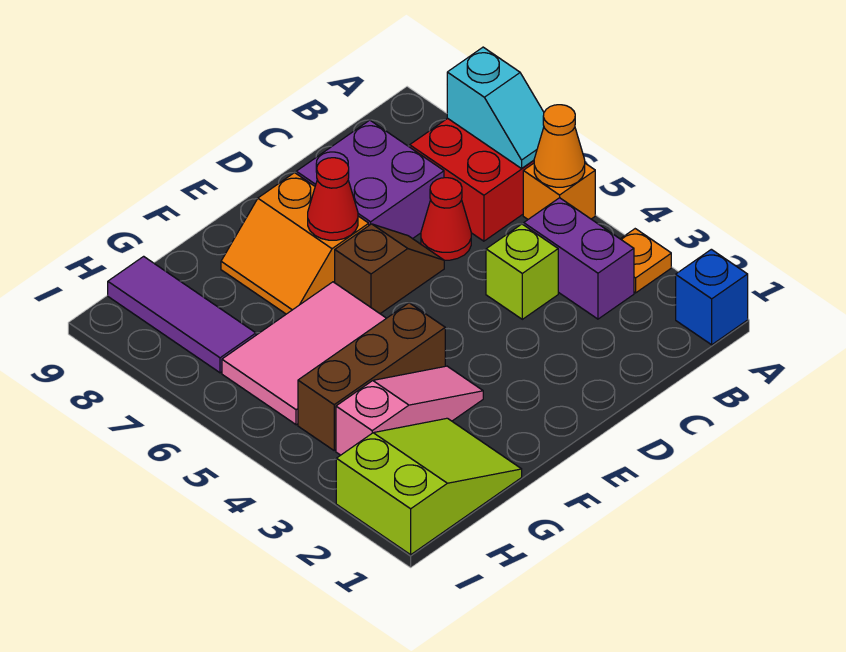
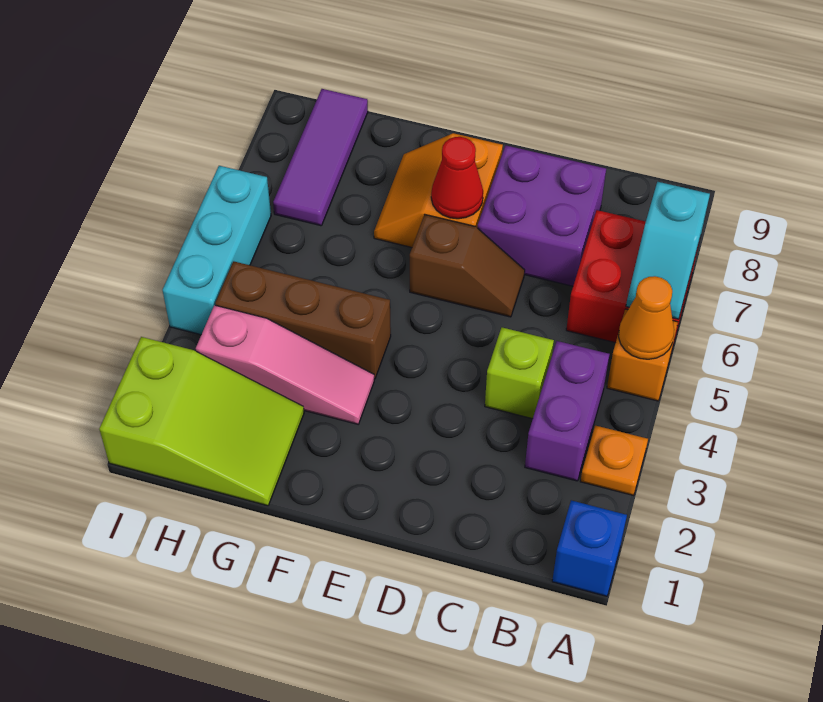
red cone C6 level 1 -> none
pink tile F5:H6 level 1 -> none
none -> cyan brick I4:I6 level 1

